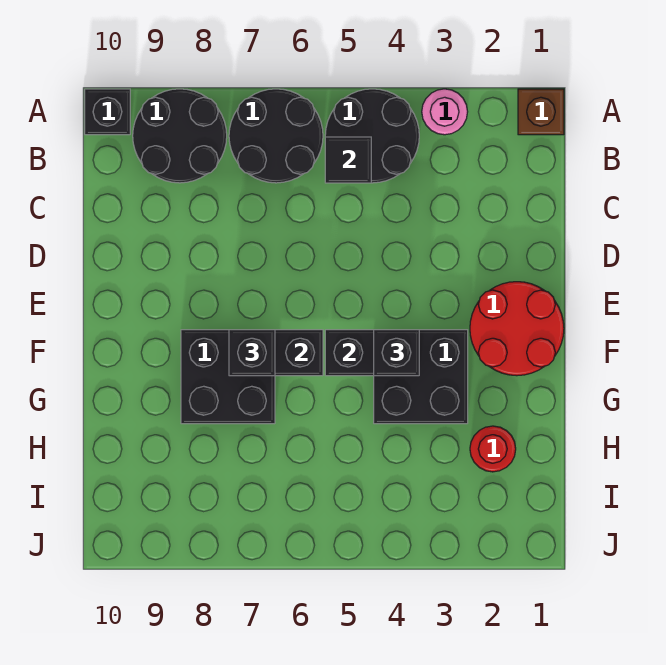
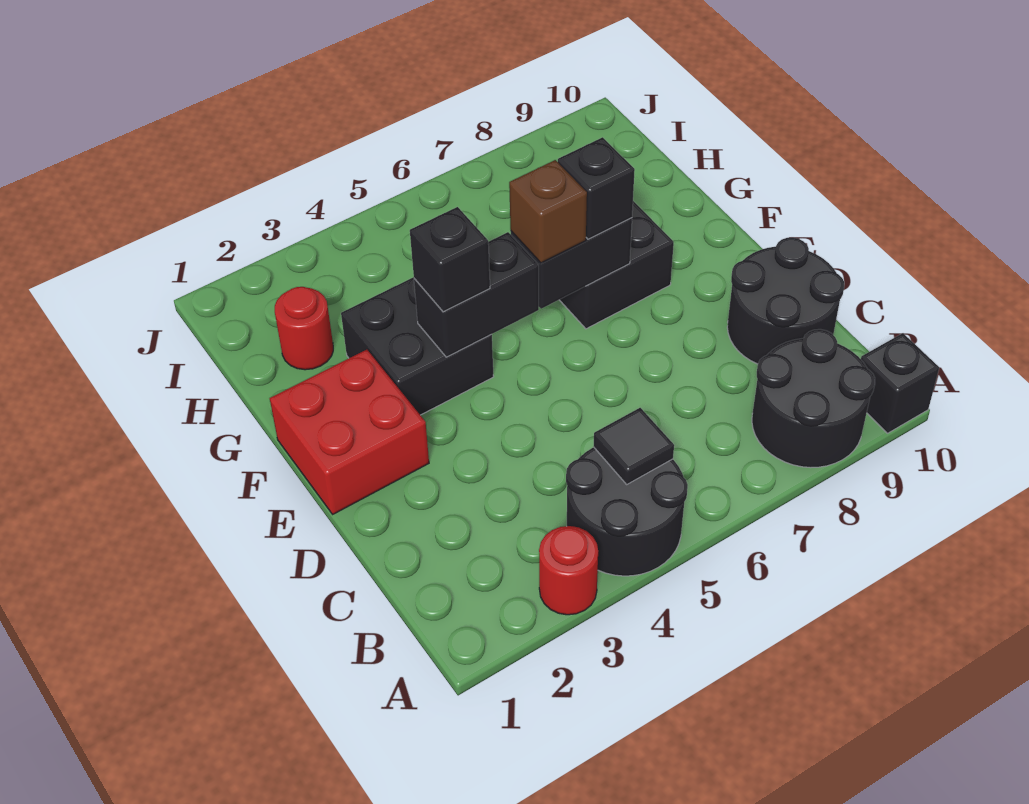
brown brick A1 level 1 -> brown brick F6 level 3
pink round brick A3 level 1 -> red round brick A3 level 1
black round brick A6:B7 level 1 -> black round brick C9:D10 level 1
red round brick E1:F2 level 1 -> red brick E1:F2 level 1

